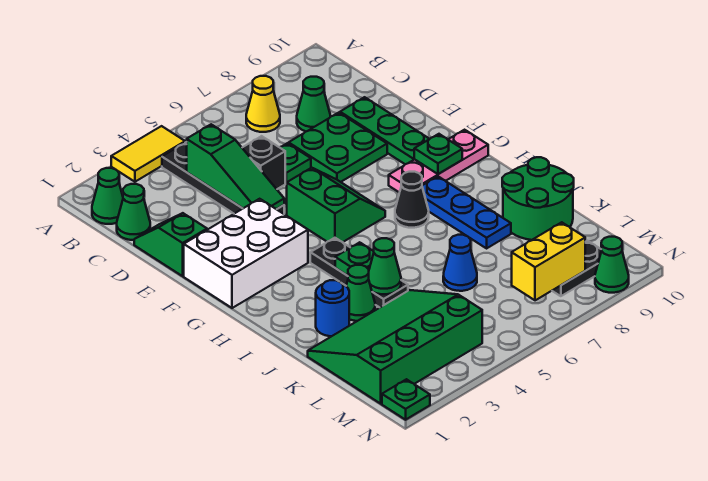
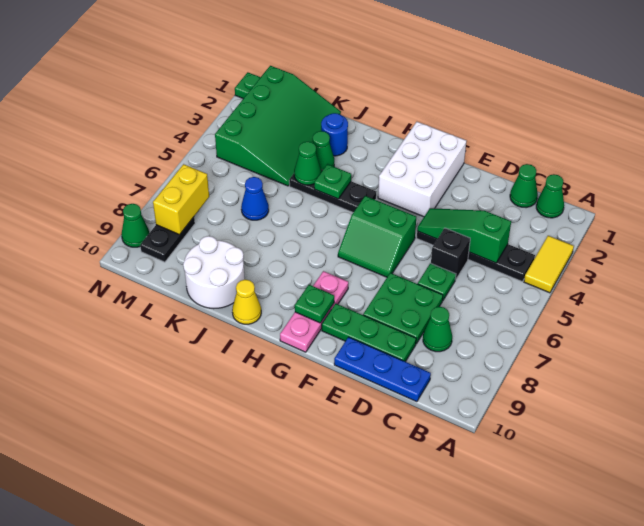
yellow cone B7 level 1 -> yellow cone I10 level 1
green slope D1:E1 level 1 top E -> none
black cone H7 level 1 -> none
blue plate H8:J8 level 1 -> blue plate C10:E10 level 1
green round brick J9:K10 level 1 -> white round brick J9:K10 level 1

